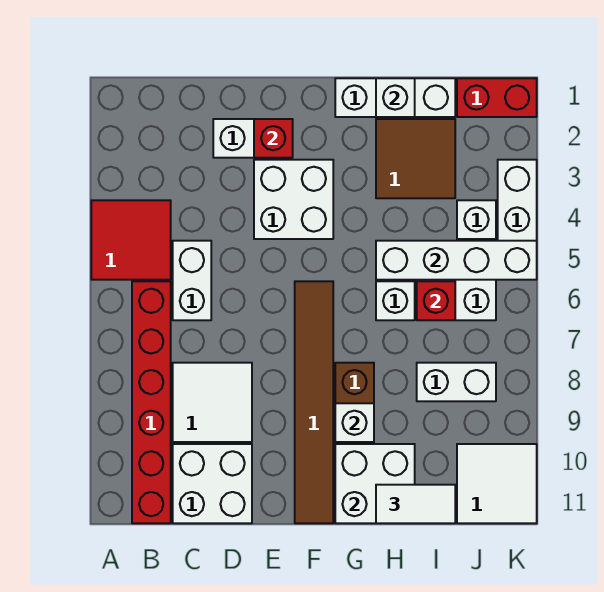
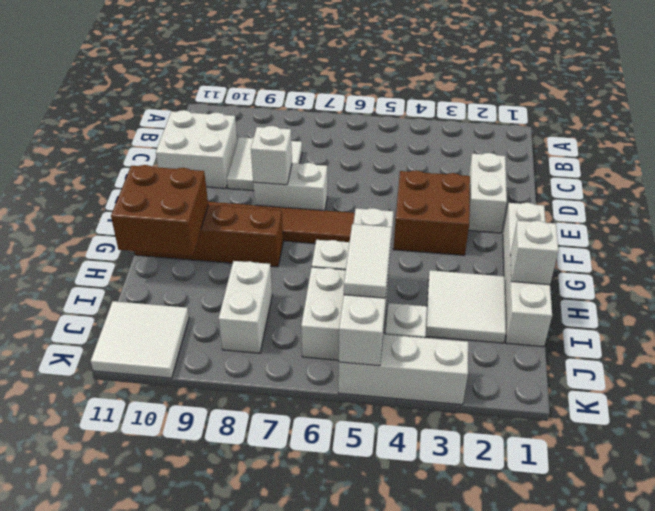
red tile A4:B5 level 1 -> none
red brick B6:B11 level 1 -> none
white brick C5:C6 level 1 -> white brick E7:E8 level 1
red brick E2 level 2 -> none
white brick E3:F4 level 1 -> brown brick E3:F4 level 1
white brick G1:I1 level 1 -> white brick F1:I1 level 1
white brick G9 level 2 -> white brick E8 level 2
white brick G10:H11 level 2 -> brown brick G10:H11 level 2
brown tile H2:I3 level 1 -> white tile H2:I3 level 1
white tile H11:I11 level 3 -> white tile I5:J5 level 3
red brick I6 level 2 -> none
red brick J1:K1 level 1 -> none

